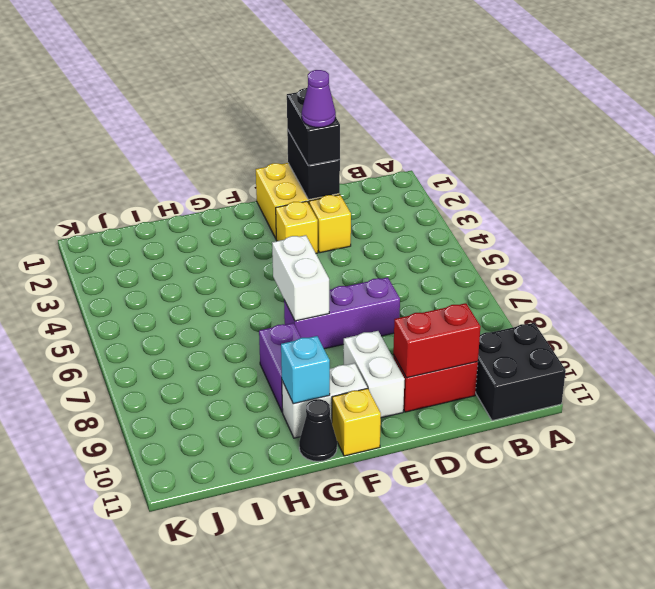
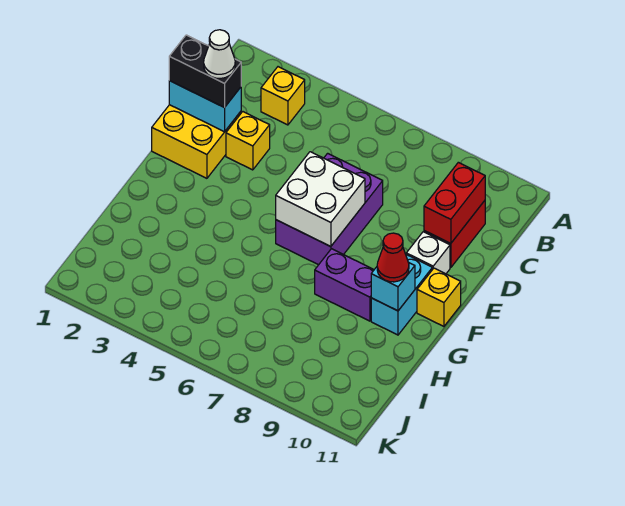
black brick A10:B11 level 1 -> none
black brick D1:D2 level 2 -> cyan brick D1:D2 level 2
purple cone D2 level 4 -> white cone D2 level 4
purple brick D7:F7 level 1 -> purple brick D6:F7 level 1
yellow brick E3 level 1 -> yellow brick B3 level 1
white brick E9:E10 level 1 -> white brick E10 level 1
white brick F6:F7 level 2 -> white brick E6:F7 level 2
white brick F10:G10 level 1 -> cyan brick F10:G10 level 1
none -> red cone G10 level 3
black cone G11 level 1 -> none

